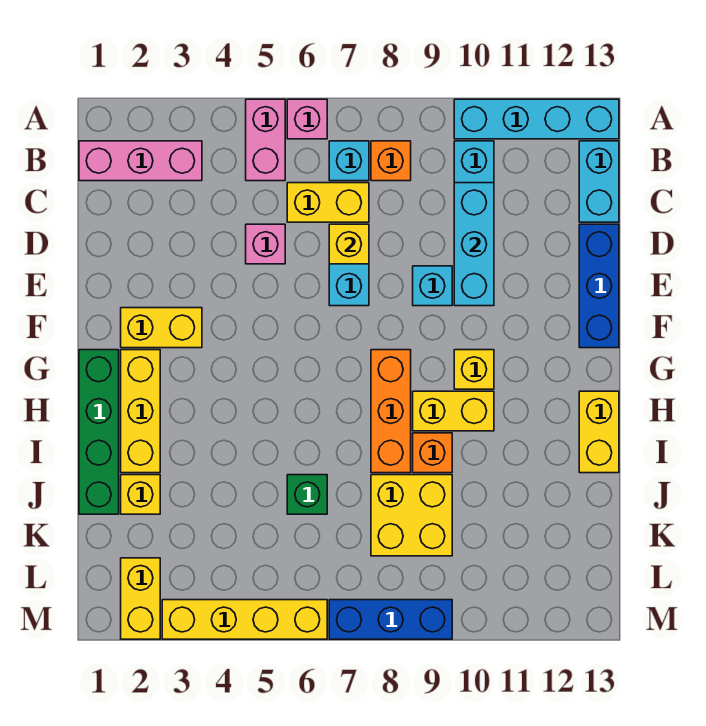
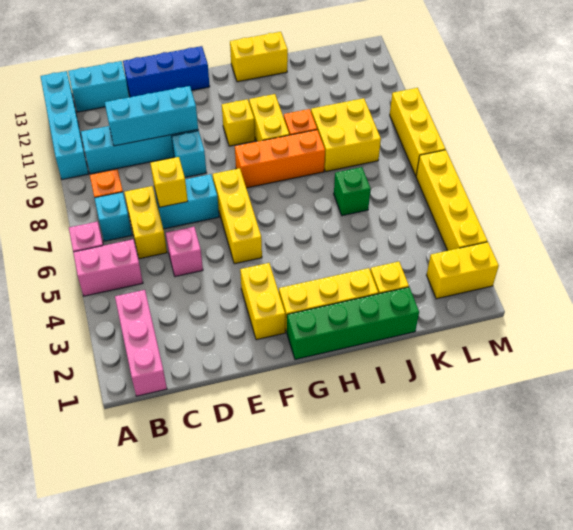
none -> yellow brick F5:F7 level 1
blue brick M7:M9 level 1 -> yellow brick M7:M9 level 1

